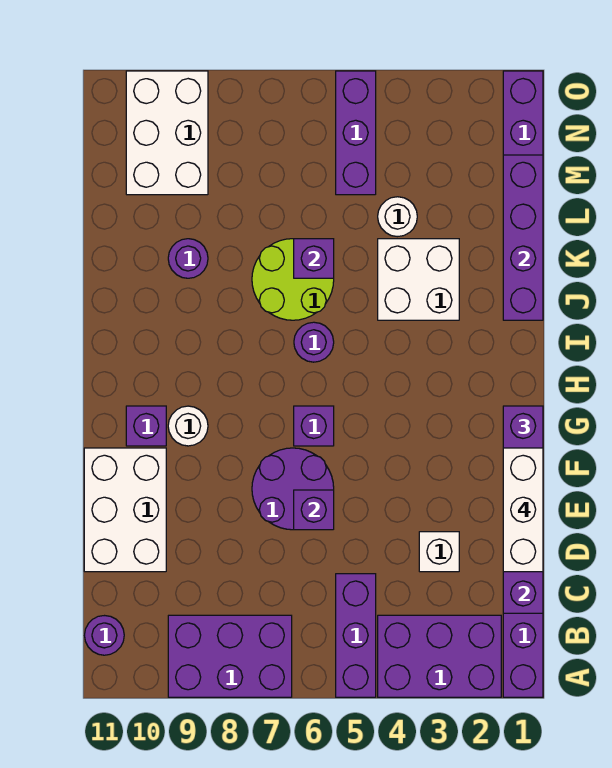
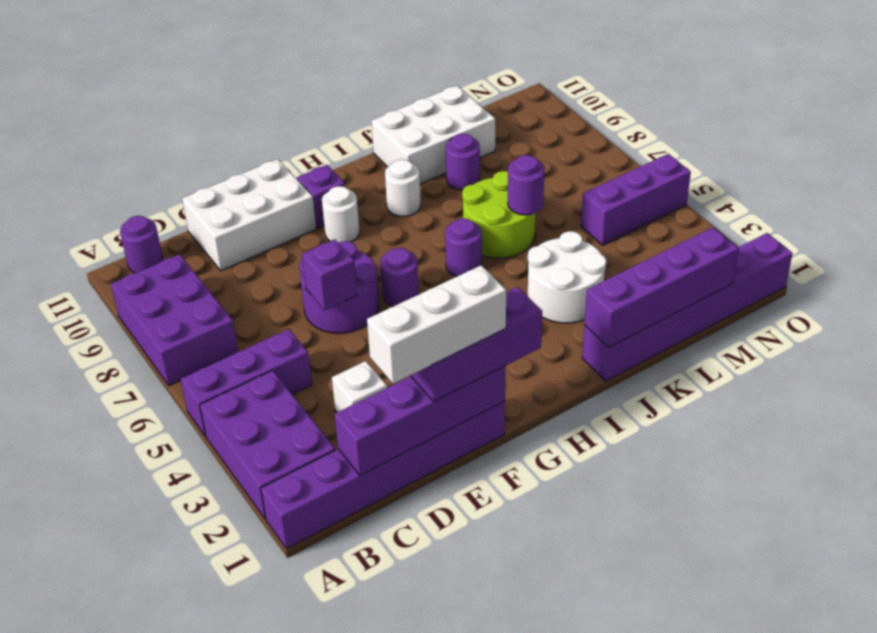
purple brick G6 level 1 -> purple round brick G6 level 1
white brick J3:K4 level 1 -> white round brick J3:K4 level 1
purple brick K6 level 2 -> purple round brick K6 level 2
white round brick L4 level 1 -> white round brick I9 level 1
white brick M9:O10 level 1 -> white brick J10:L11 level 1

